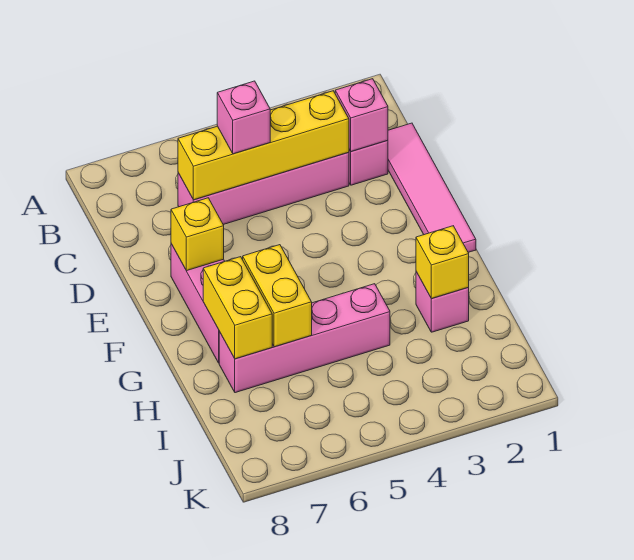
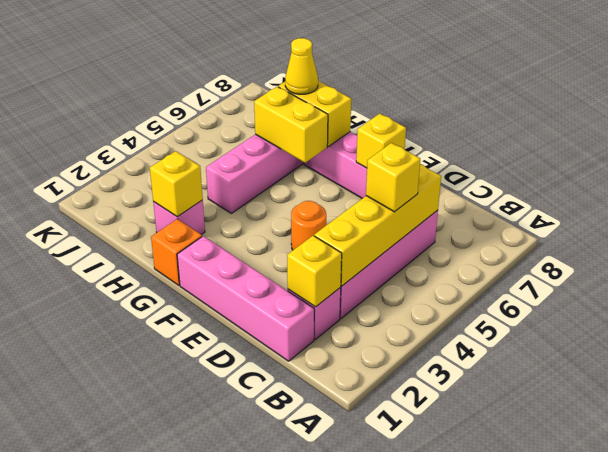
pink tile C1:F1 level 1 -> pink brick C1:F1 level 1
pink brick C2 level 2 -> yellow brick C2 level 2
pink brick C5 level 3 -> yellow brick C5 level 3
none -> orange round brick E4 level 1
none -> orange brick G1 level 1
none -> yellow cone H7 level 3

